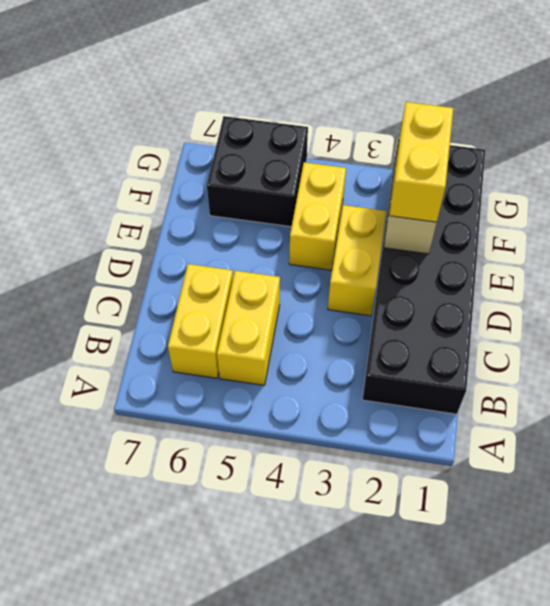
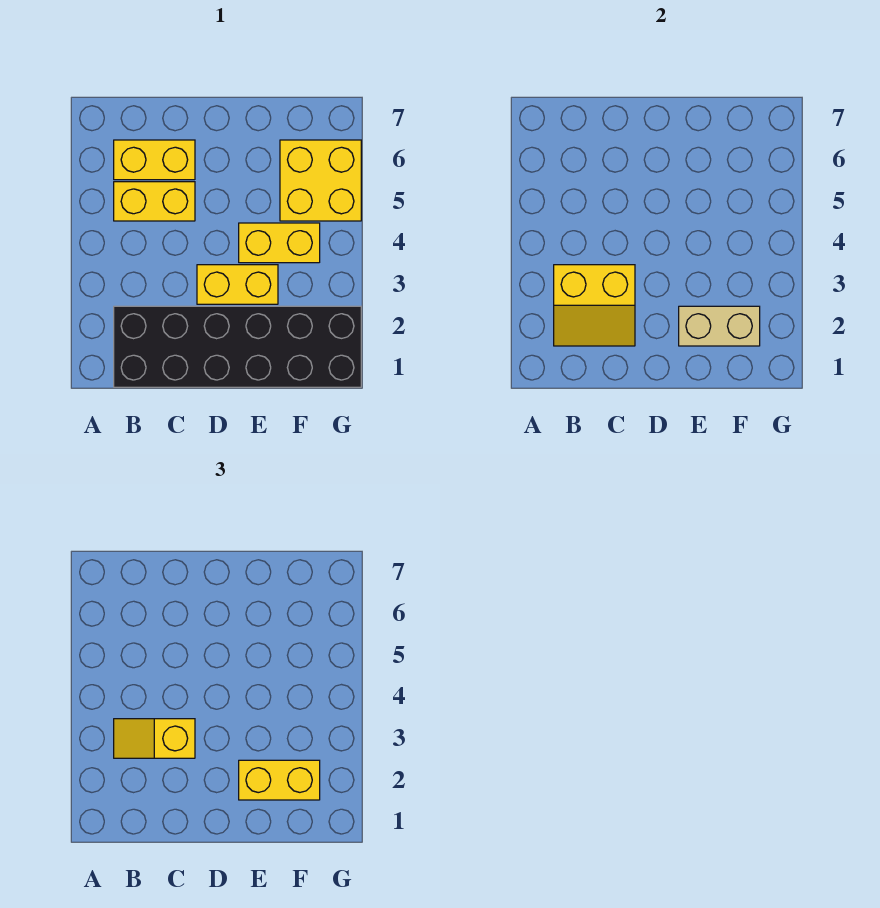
none -> yellow slope B2:C3 level 2 top 3
none -> yellow slope B3:C3 level 3 top C
black brick F5:G6 level 1 -> yellow brick F5:G6 level 1

